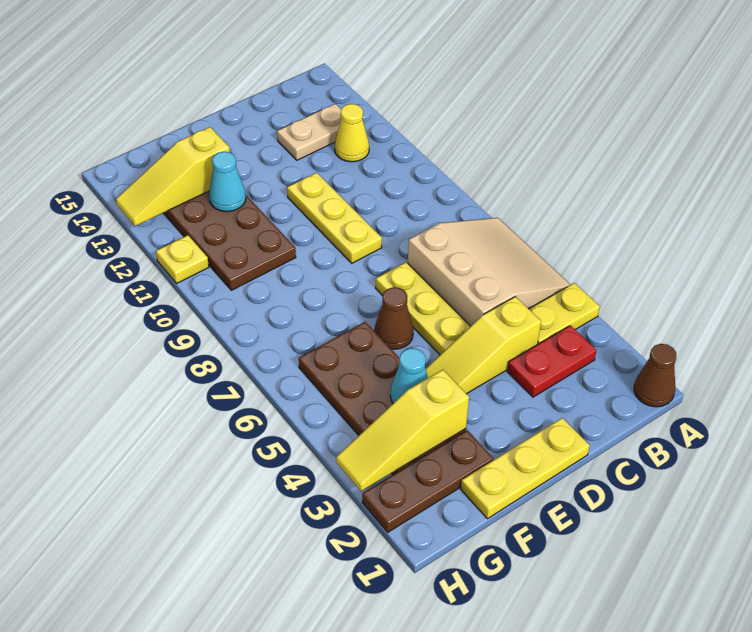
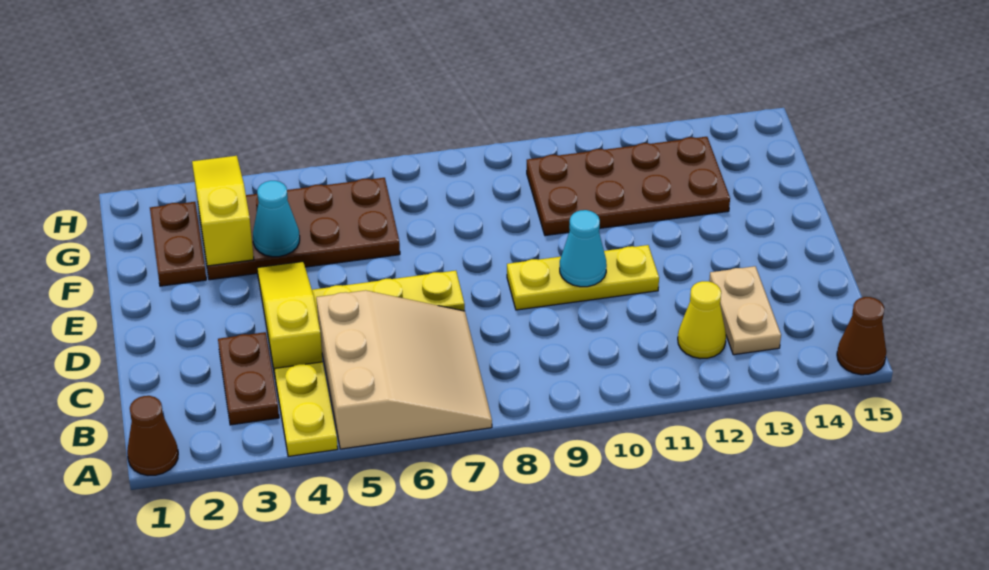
tan slope A5:C7 level 1 top C -> tan slope A5:C7 level 1 top 5
red plate B3:C3 level 1 -> brown plate B3:C3 level 1
yellow plate D1:F1 level 1 -> none
brown cone E6 level 1 -> brown cone A15 level 1
brown plate F2:H2 level 1 -> brown plate F2:G2 level 1
cyan cone F12 level 2 -> cyan cone D10 level 2
yellow slope F13:H13 level 2 top F -> none
yellow plate H11 level 1 -> none

